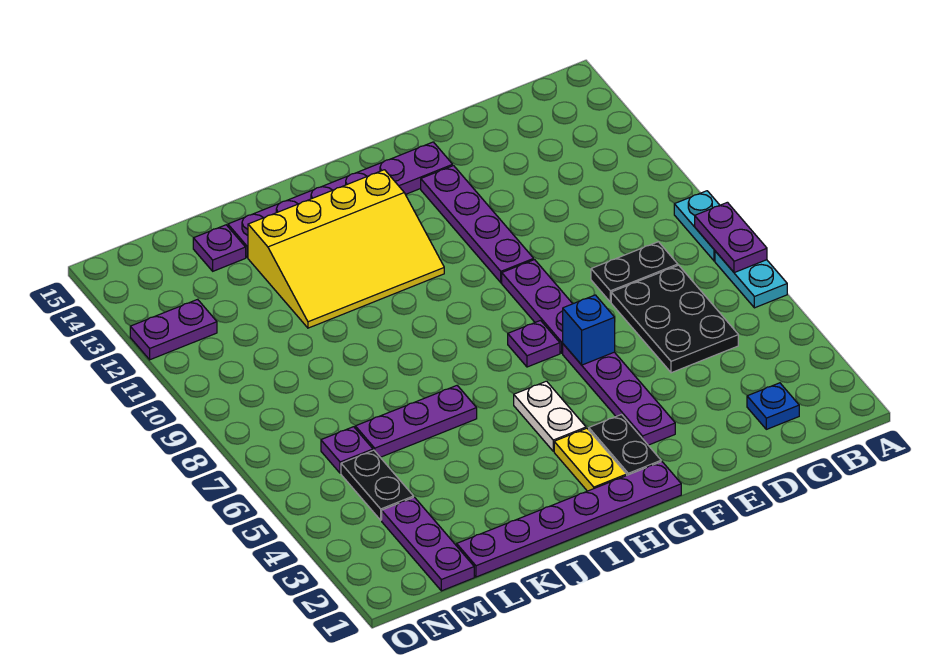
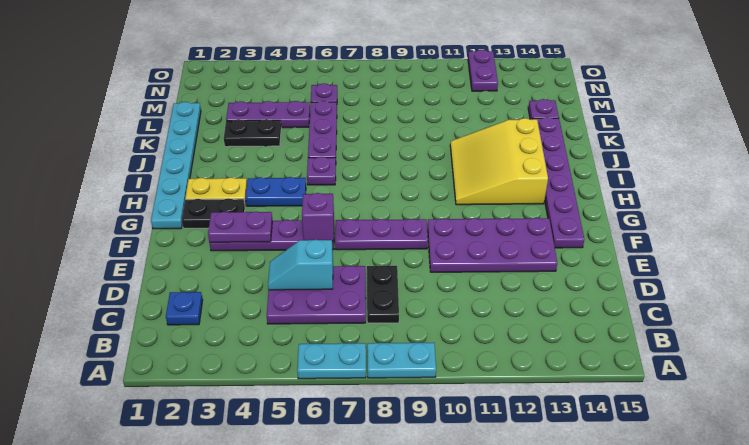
purple plate A7:A8 level 2 -> purple plate F3:F4 level 2
black plate C5:D7 level 1 -> purple plate C5:D7 level 1
none -> cyan slope D5:D6 level 2 top 6
blue brick F6 level 2 -> purple brick F6 level 2
purple plate F10:F13 level 1 -> purple plate E10:F13 level 1
purple plate G1:L1 level 1 -> cyan plate G1:L1 level 1
purple plate G7 level 1 -> purple plate I6 level 1
white plate H4:H5 level 1 -> blue plate H4:H5 level 1
yellow slope H11:K13 level 1 top 13 -> yellow slope H11:J13 level 1 top 13
purple plate M1:M3 level 1 -> purple plate L3:L5 level 1
black plate M4:M5 level 1 -> black plate K3:K4 level 1

